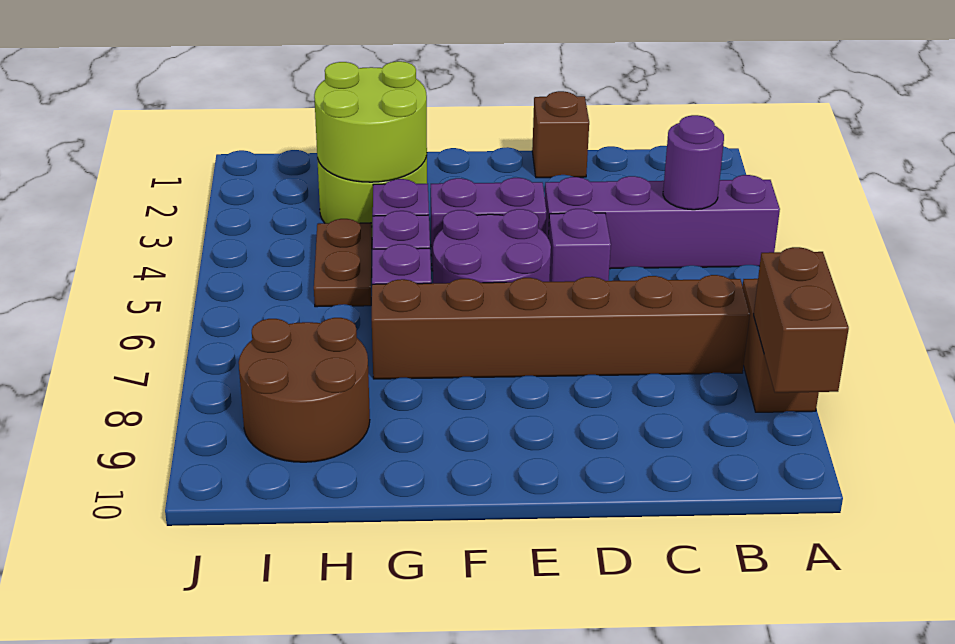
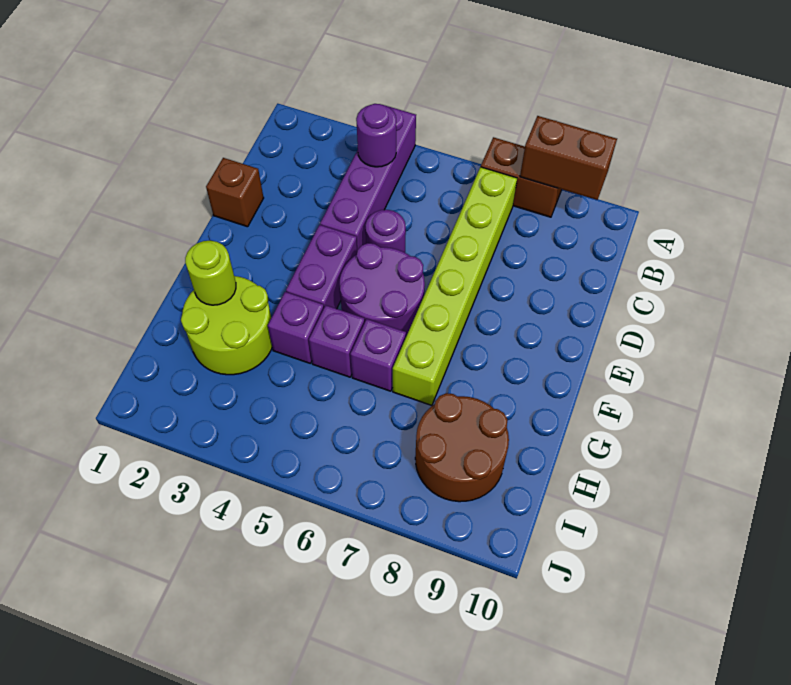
brown brick B7:G7 level 1 -> lime brick B7:G7 level 1
purple brick D5 level 1 -> purple round brick D5 level 1
lime round brick G2:H3 level 2 -> lime round brick G2 level 2
brown plate H4:H5 level 1 -> none

